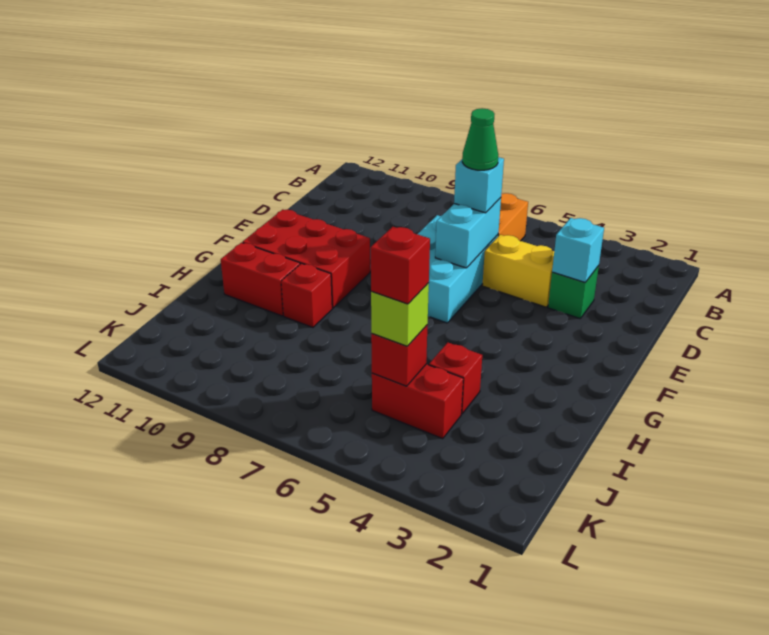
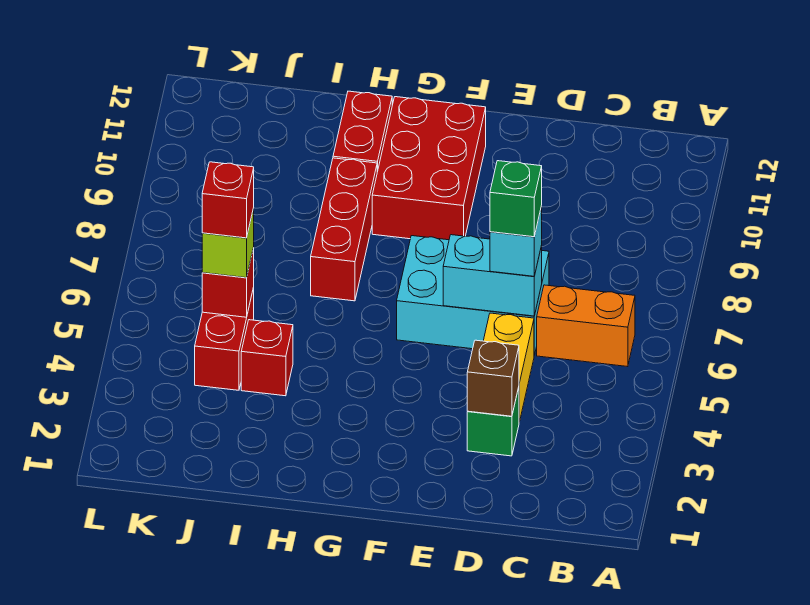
cyan brick D3 level 2 -> brown brick D3 level 2
green cone D6 level 4 -> green brick D6 level 4
red brick H9 level 1 -> red brick H7:H9 level 1

